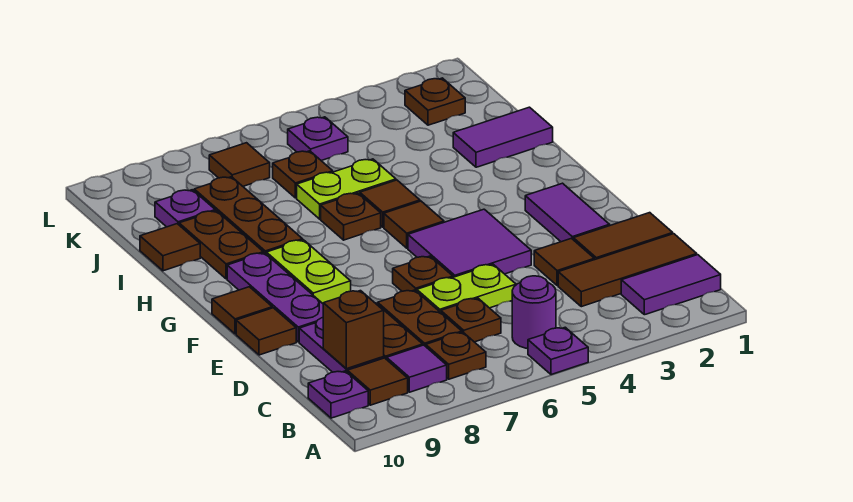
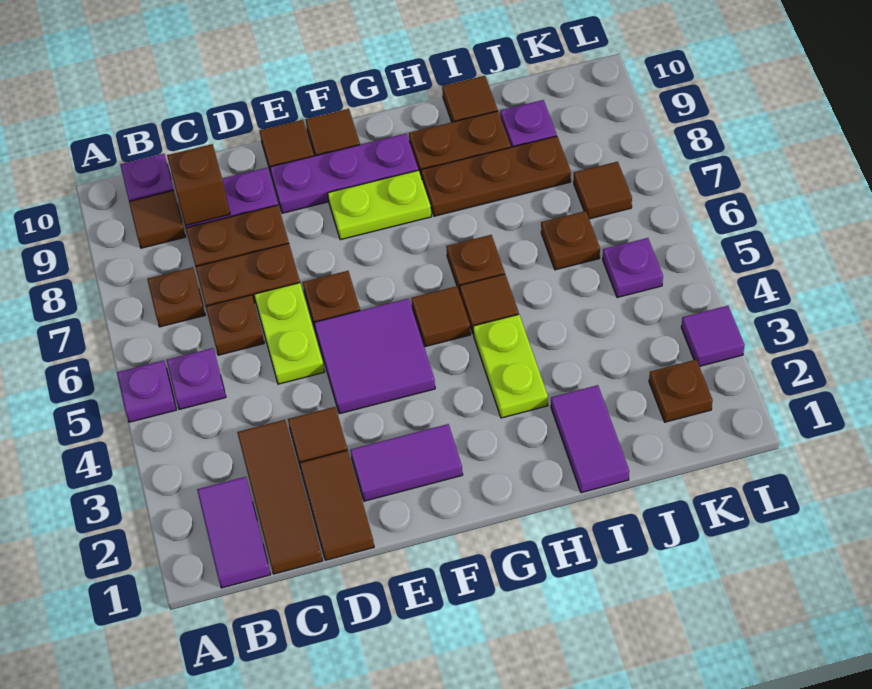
purple round brick B5 level 1 -> purple plate B5 level 1
purple tile B8 level 1 -> purple tile L3 level 1
lime plate I5:I6 level 1 -> lime plate H3:H4 level 1

